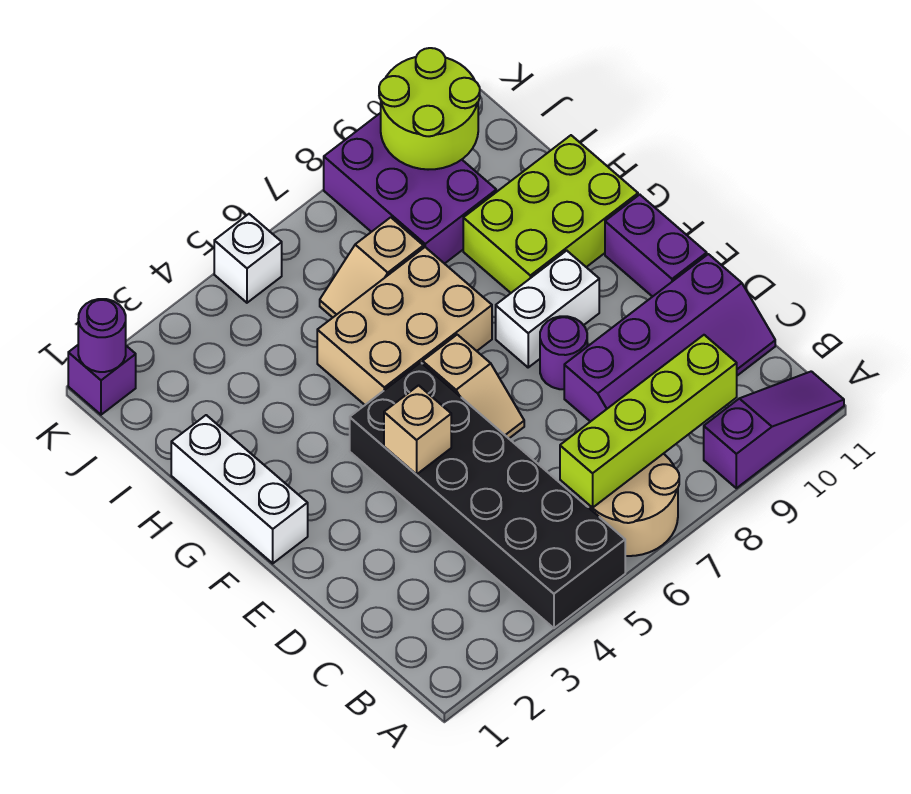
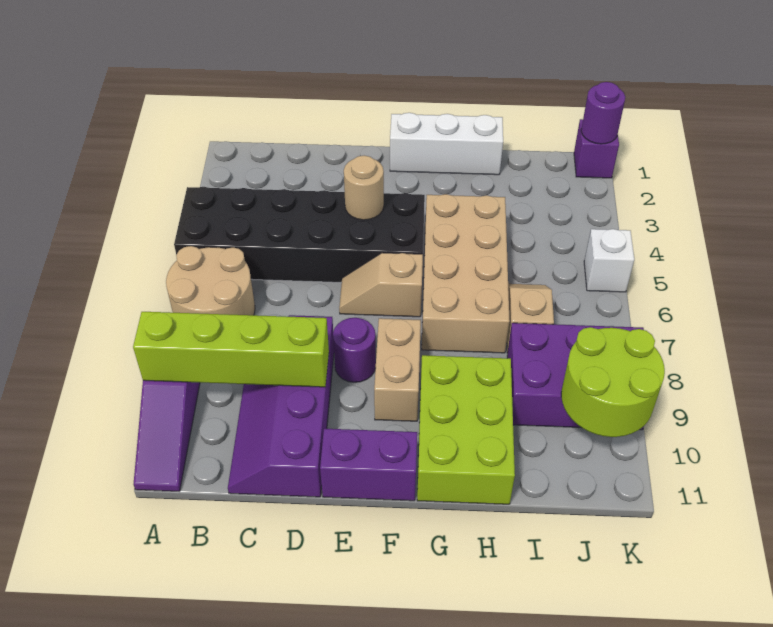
lime brick B6:B9 level 2 -> lime brick A9:D9 level 2
tan brick E4 level 2 -> tan round brick E4 level 2
white brick F8:F9 level 1 -> tan brick F8:F9 level 1
tan brick G5:H7 level 1 -> tan brick G4:H7 level 1

